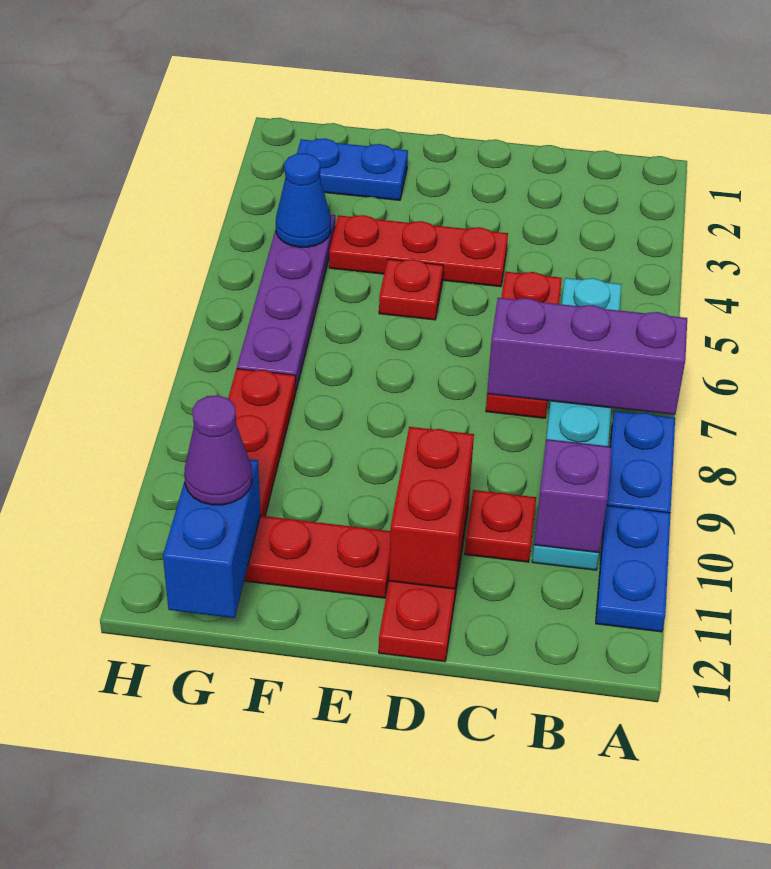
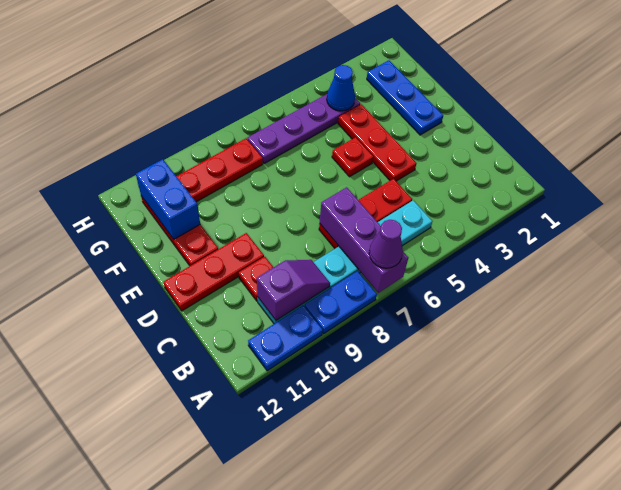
red brick D10:D11 level 2 -> none
blue plate F2:G2 level 1 -> blue plate E2:G2 level 1
blue brick G11:G12 level 2 -> blue brick F11:G11 level 2
purple cone G11 level 3 -> purple cone A7 level 3

